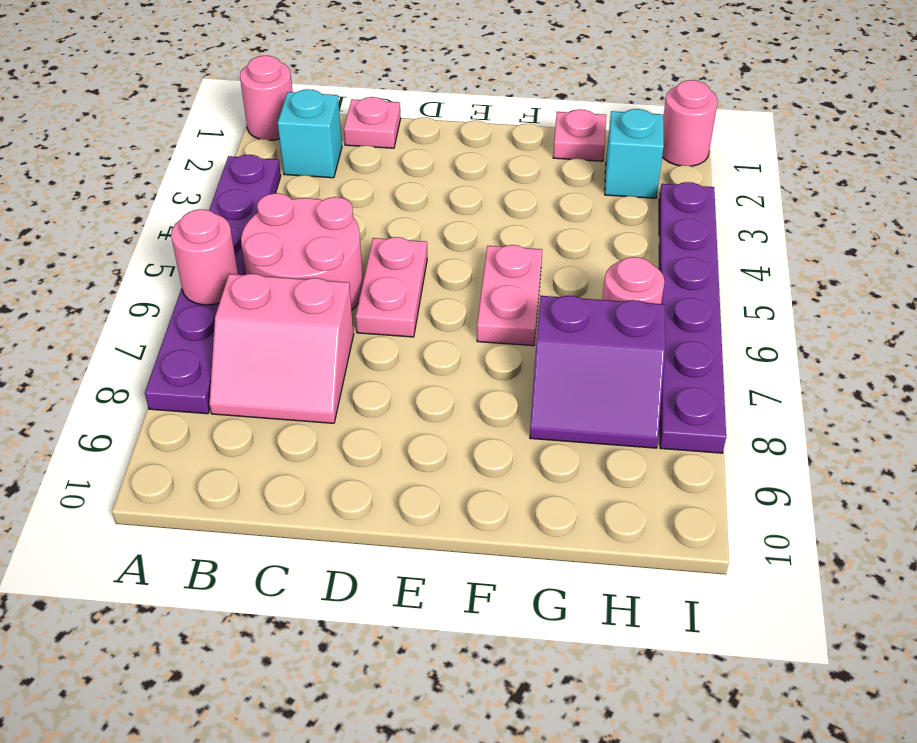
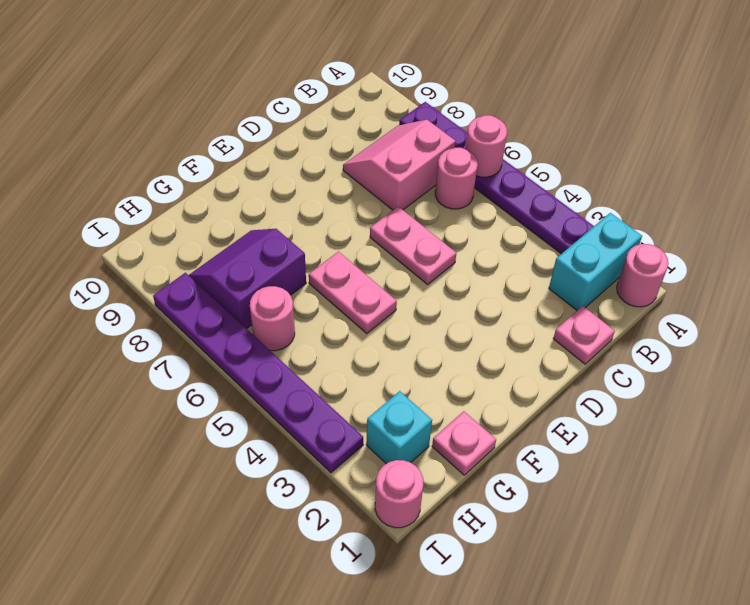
cyan brick B2 level 1 -> cyan brick A2:B2 level 1
pink round brick B5:C6 level 1 -> pink round brick B6 level 1

